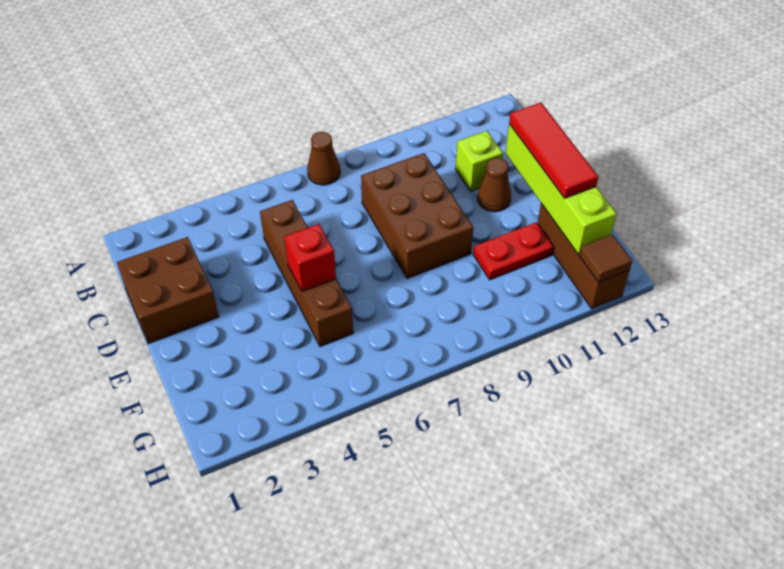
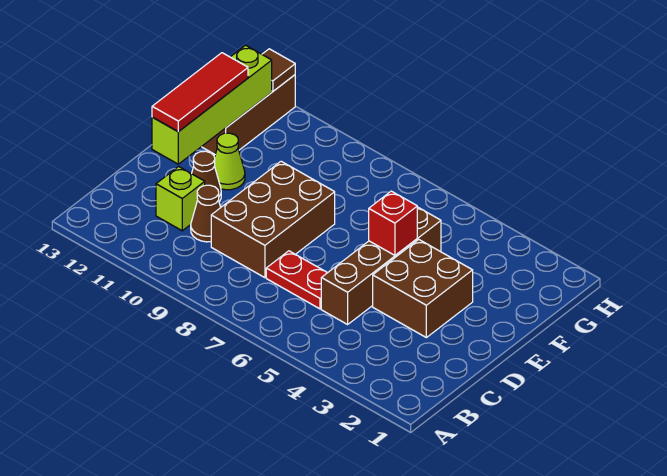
brown cone A7 level 1 -> brown cone C10 level 1
brown brick C1:D2 level 1 -> brown brick D3:E4 level 1
none -> lime cone E11 level 1
red plate F10:F11 level 1 -> red plate C6:C7 level 1

